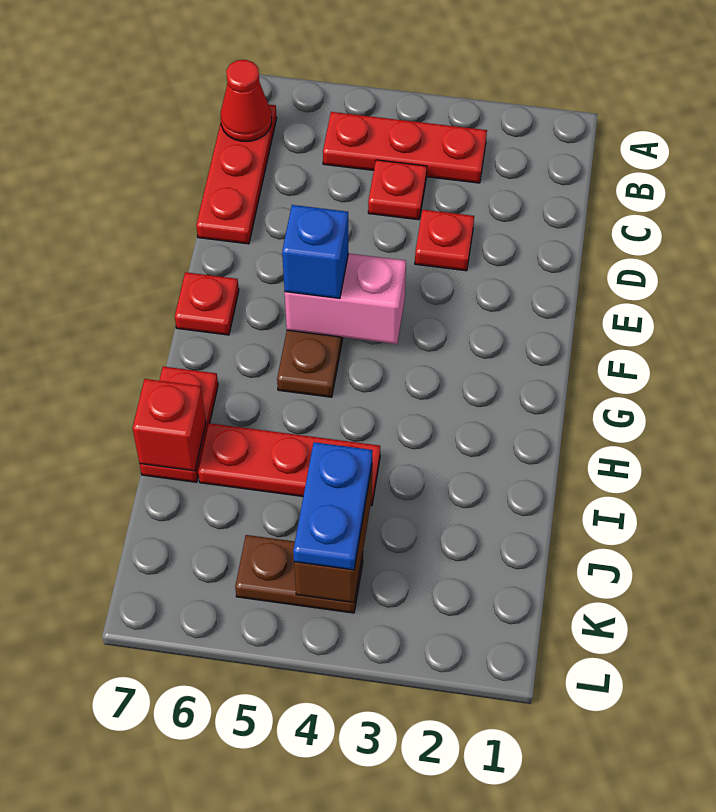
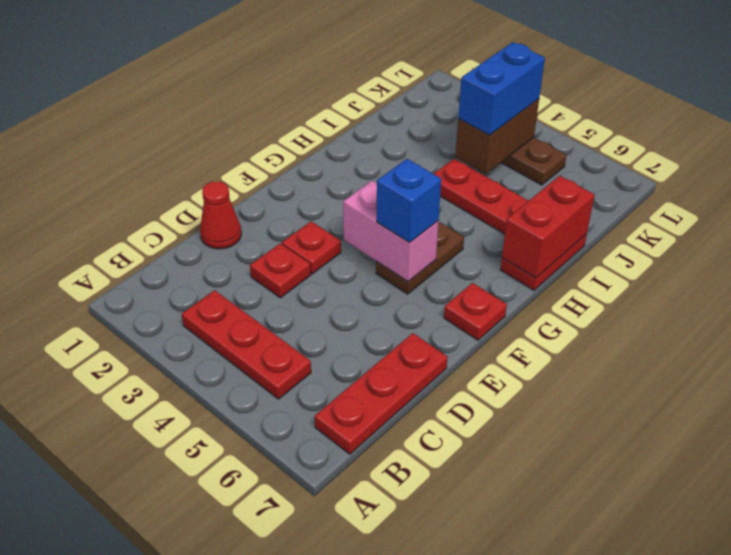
red cone B7 level 2 -> red cone D1 level 1
red plate C4 level 1 -> red plate E3 level 1
red brick I7 level 2 -> red brick H7:I7 level 2
blue plate J4:K4 level 3 -> blue brick J4:K4 level 3

